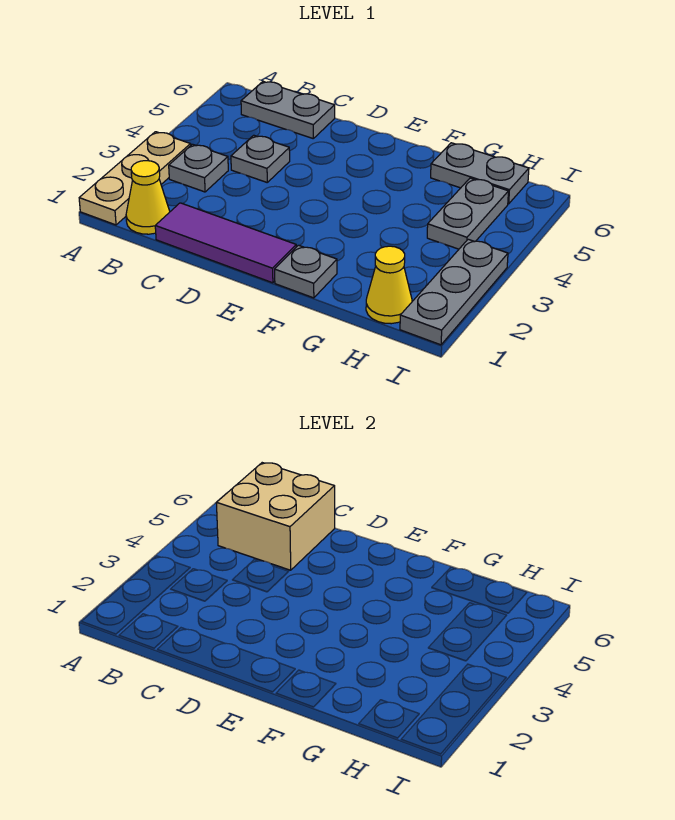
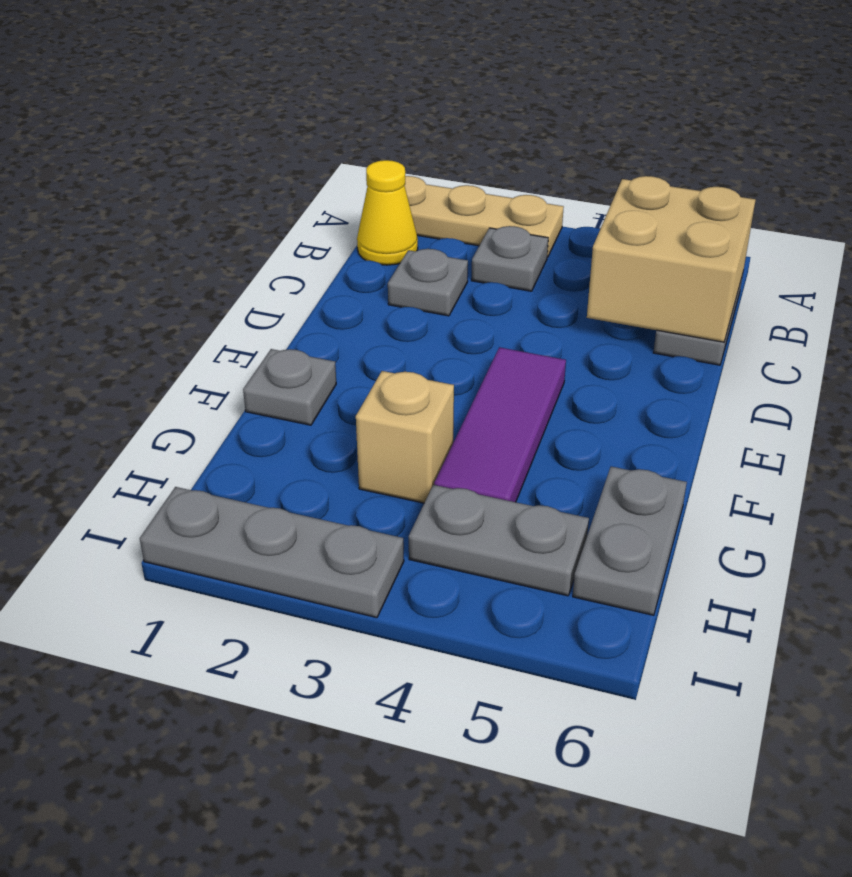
purple tile C1:E1 level 1 -> purple tile E4:G4 level 1
grey plate C4 level 1 -> grey plate C2 level 1
none -> tan brick G3 level 1
yellow cone H1 level 1 -> none

